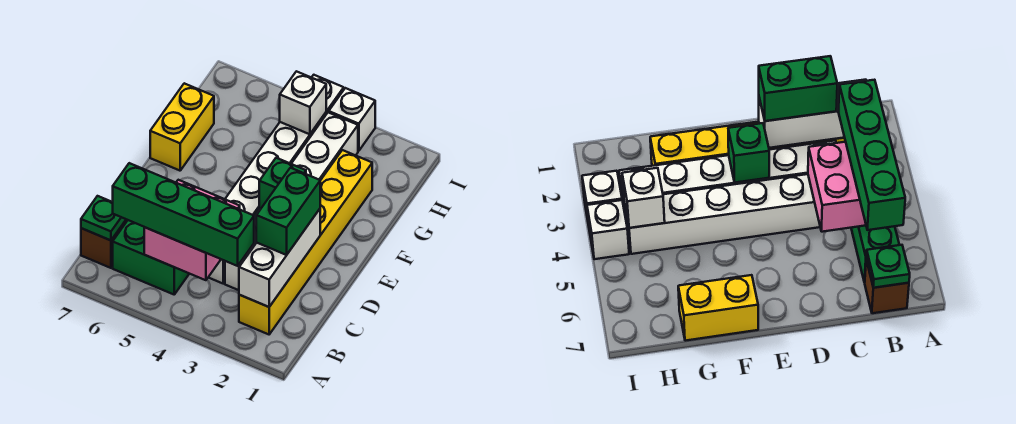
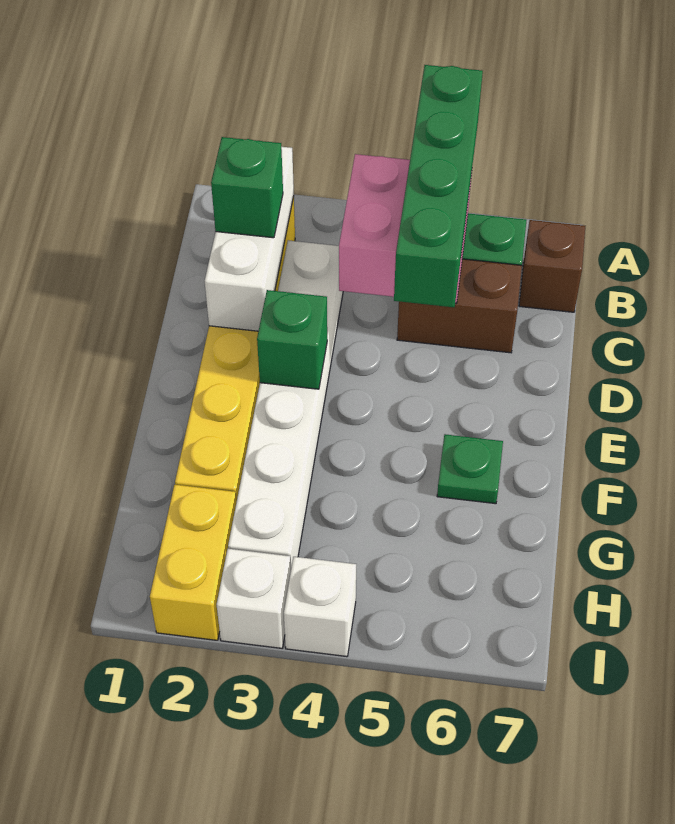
green brick B3:B6 level 3 -> green brick A5:D5 level 3
green plate B7 level 2 -> green plate F6 level 1
green brick C2:D2 level 3 -> green brick C2 level 3
white brick C4:H4 level 1 -> none
none -> brown brick C5:C6 level 1
yellow brick F7:G7 level 1 -> yellow brick H2:I2 level 1
white brick H4 level 2 -> none

